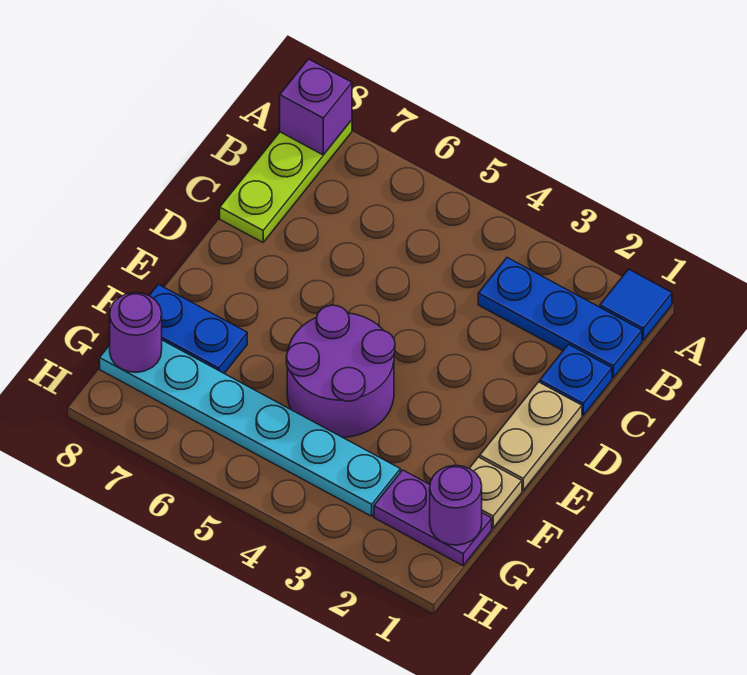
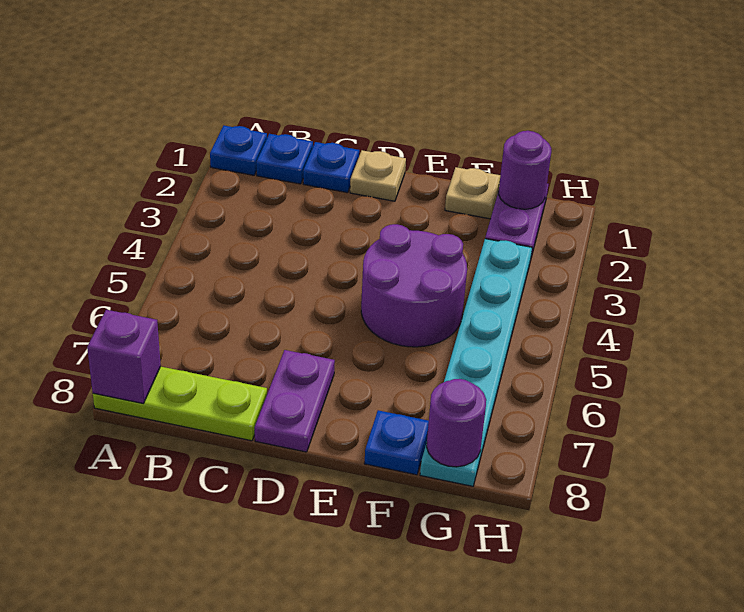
blue tile A1 level 1 -> blue plate A1 level 1
blue plate B1:B3 level 1 -> blue plate B1 level 1
tan plate D1:E1 level 1 -> tan plate D1 level 1
none -> purple plate D7:D8 level 1
blue plate F7:F8 level 1 -> blue plate F8 level 1

